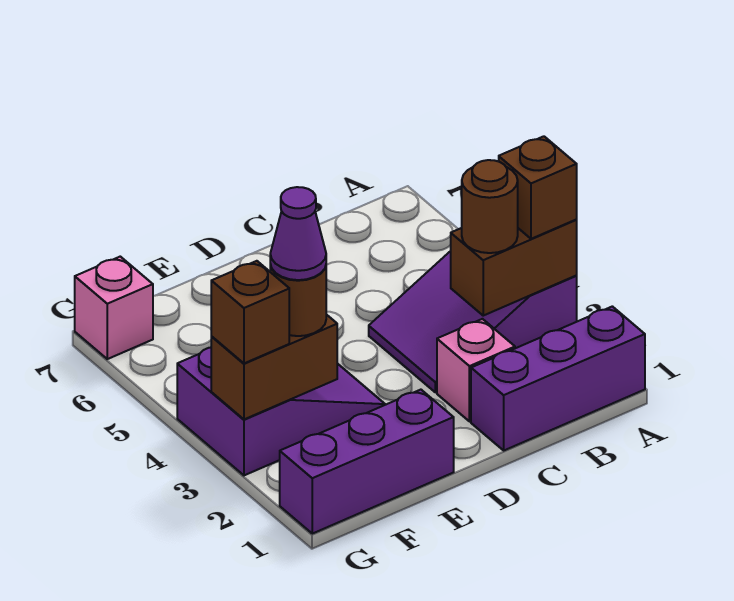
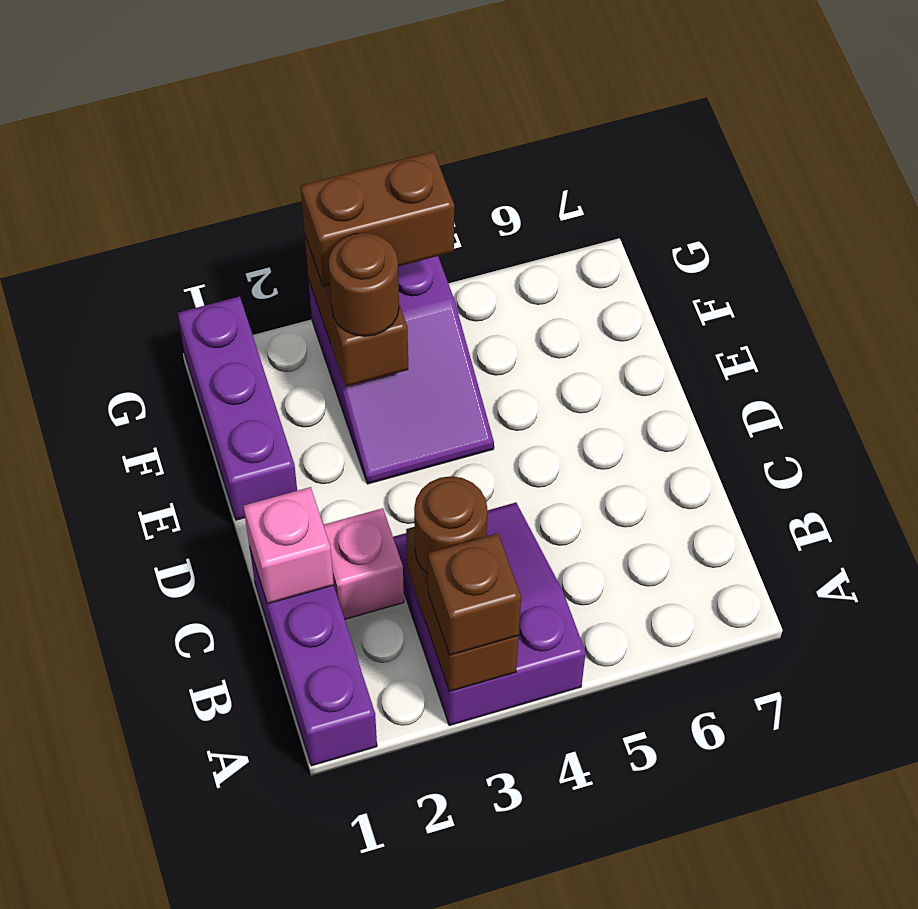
purple cone F3 level 4 -> none
brown brick G3 level 3 -> brown brick G3:G4 level 3
pink brick G7 level 1 -> pink brick C1 level 2

